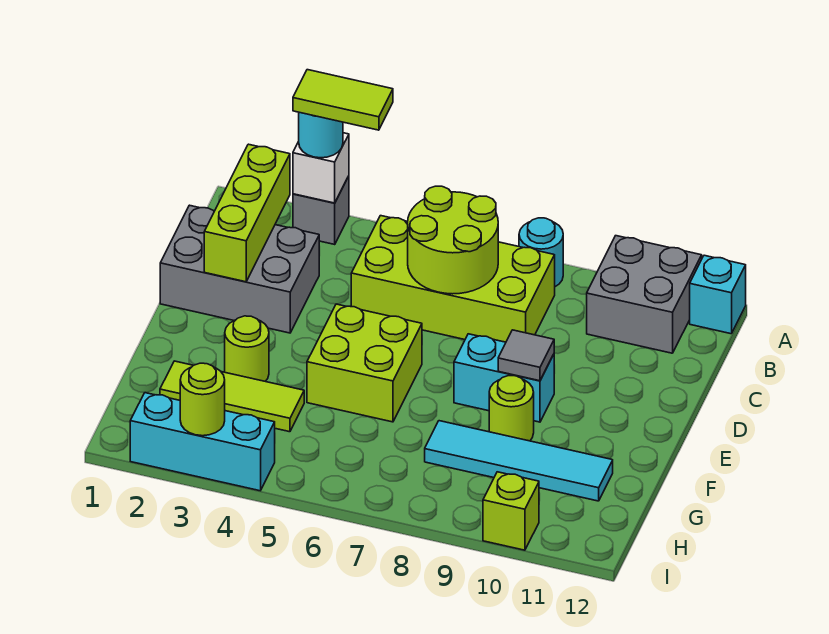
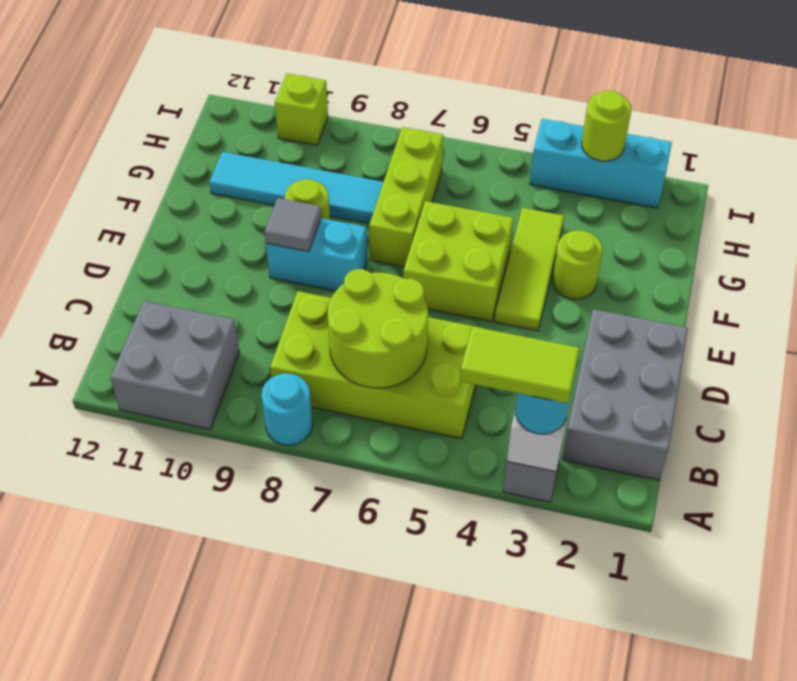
cyan brick A12 level 1 -> none
lime brick B2:D2 level 2 -> lime brick F7:H7 level 1
grey brick C1:D3 level 1 -> grey brick B1:D2 level 1
lime tile G2:G4 level 1 -> lime tile E4:G4 level 1

